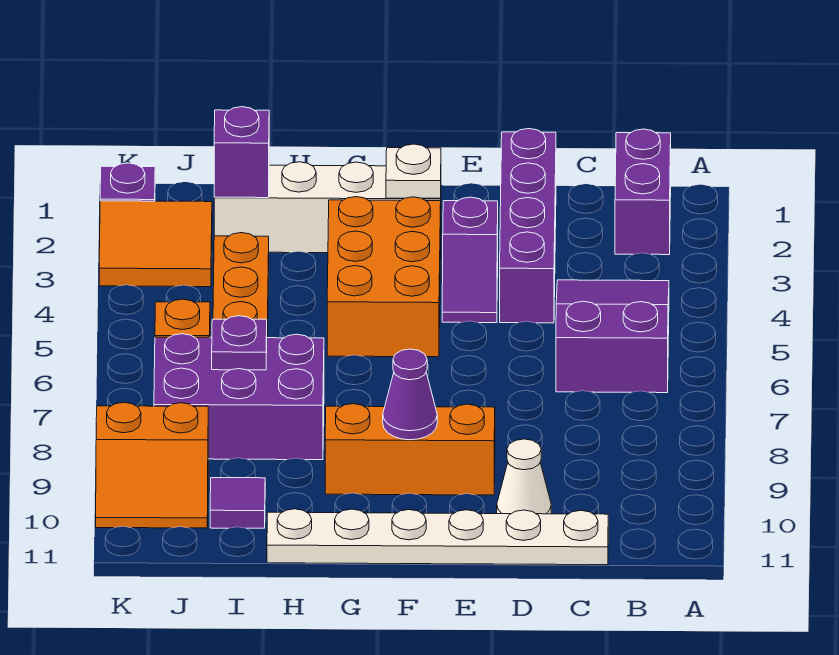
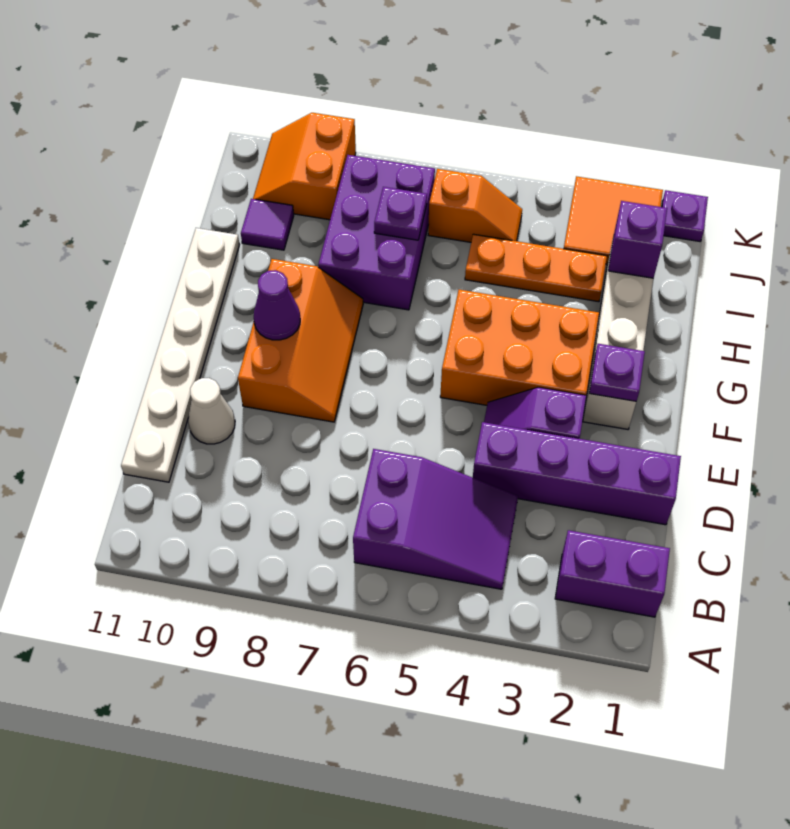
white plate F2 level 2 -> purple plate F2 level 2

